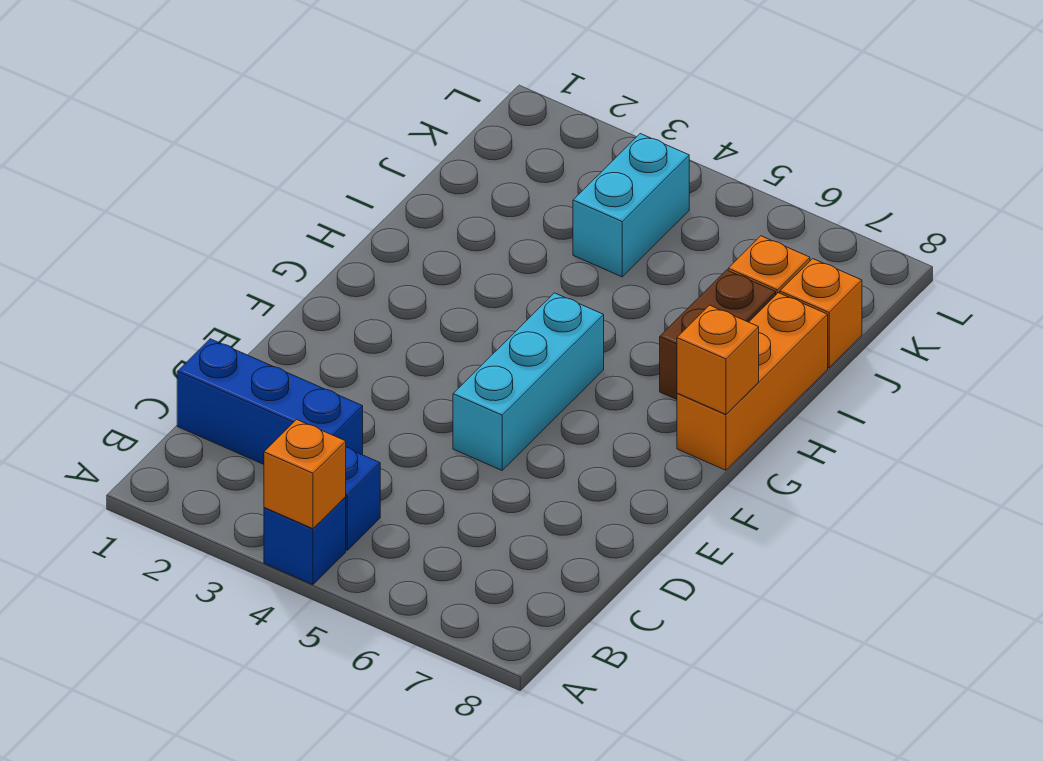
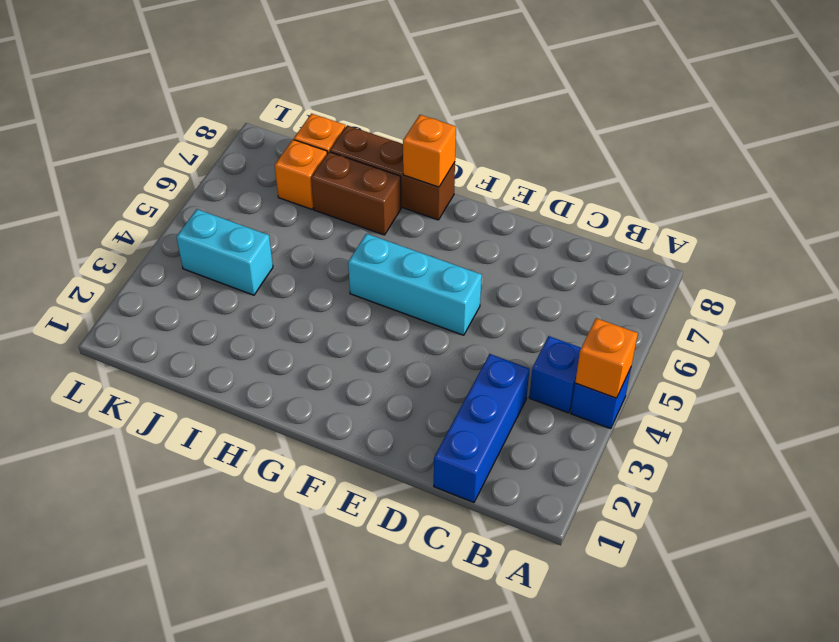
orange brick G8:I8 level 1 -> brown brick G8:I8 level 1

